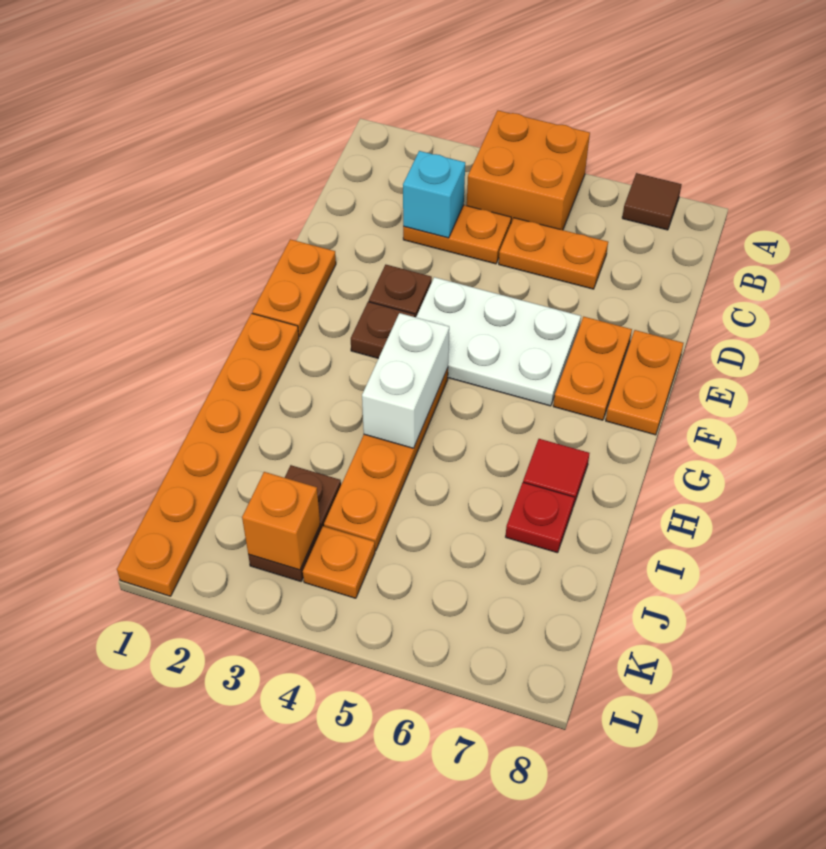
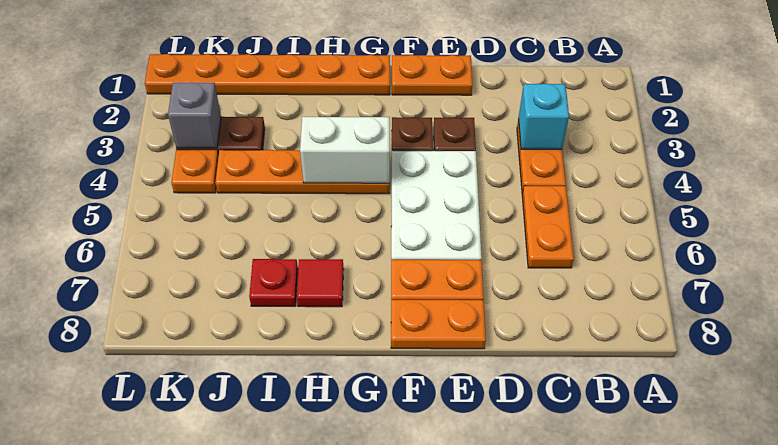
orange brick A4:B5 level 1 -> none
brown tile A7 level 1 -> none
orange brick K3 level 2 -> grey brick K3 level 2

